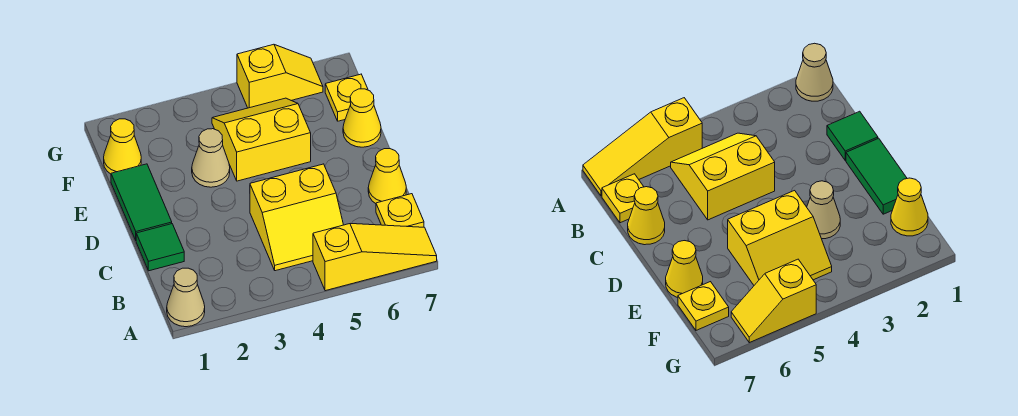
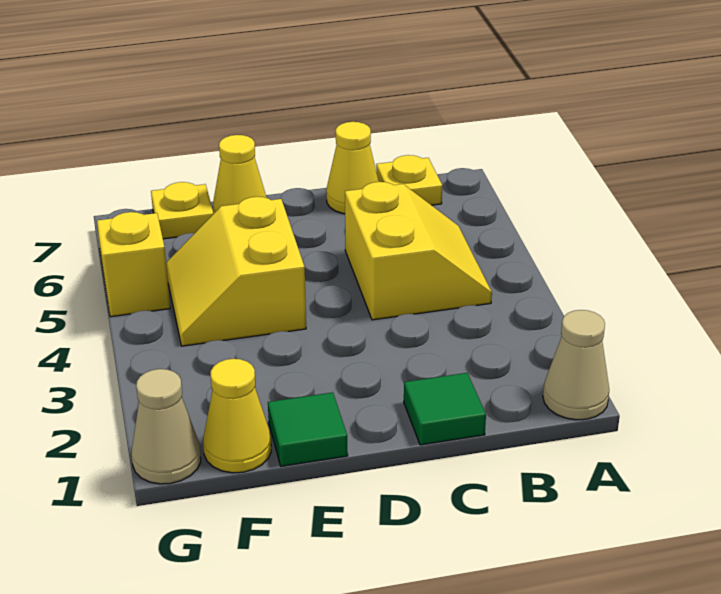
yellow slope A5:A7 level 1 top 5 -> none
green tile D1:E1 level 1 -> green tile E1 level 1
tan cone E3 level 1 -> tan cone G1 level 1

